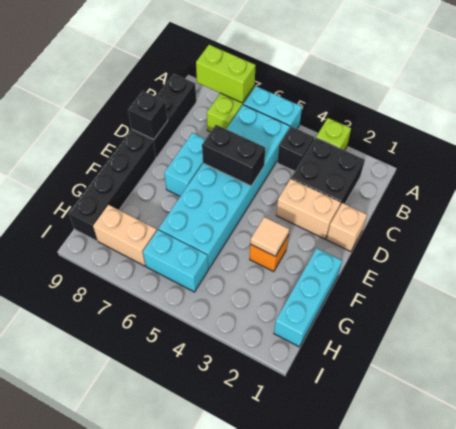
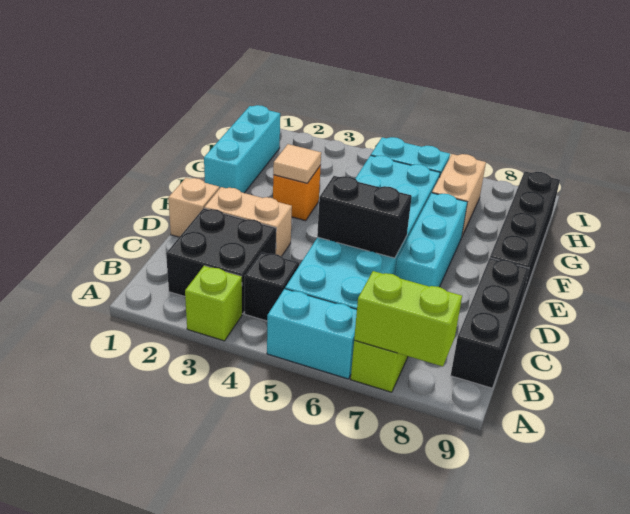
cyan brick D7:E7 level 1 -> cyan brick D7:F7 level 1
black brick D9 level 2 -> none
tan brick H7:H8 level 1 -> tan brick G7:H7 level 1

